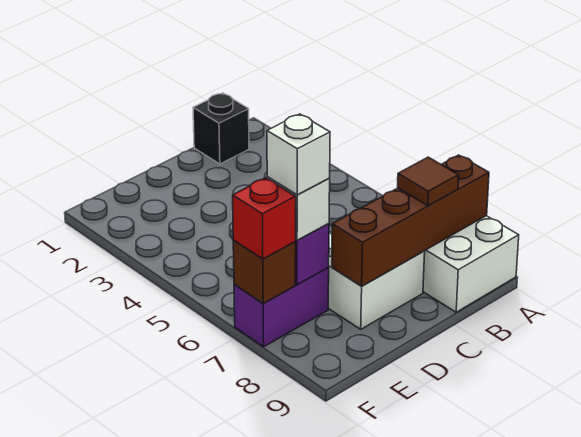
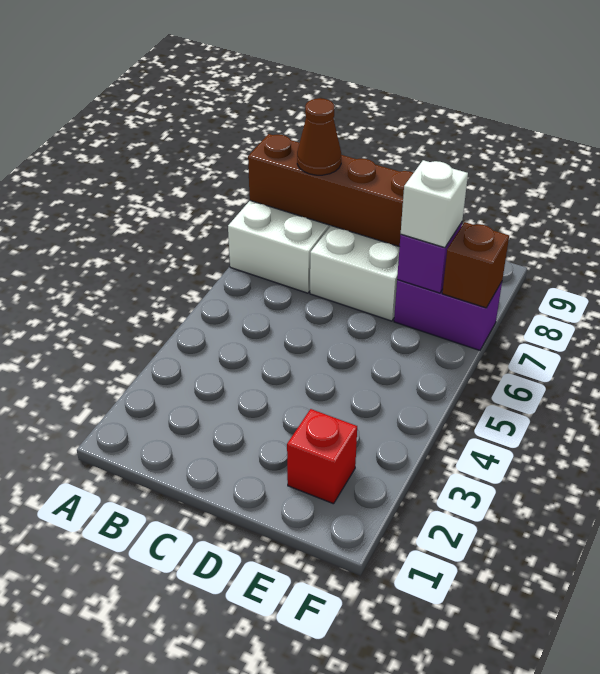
black brick B1 level 1 -> none
brown tile B8 level 3 -> brown cone B8 level 3
white brick E7 level 4 -> none
red brick F7 level 3 -> red brick E2 level 1

